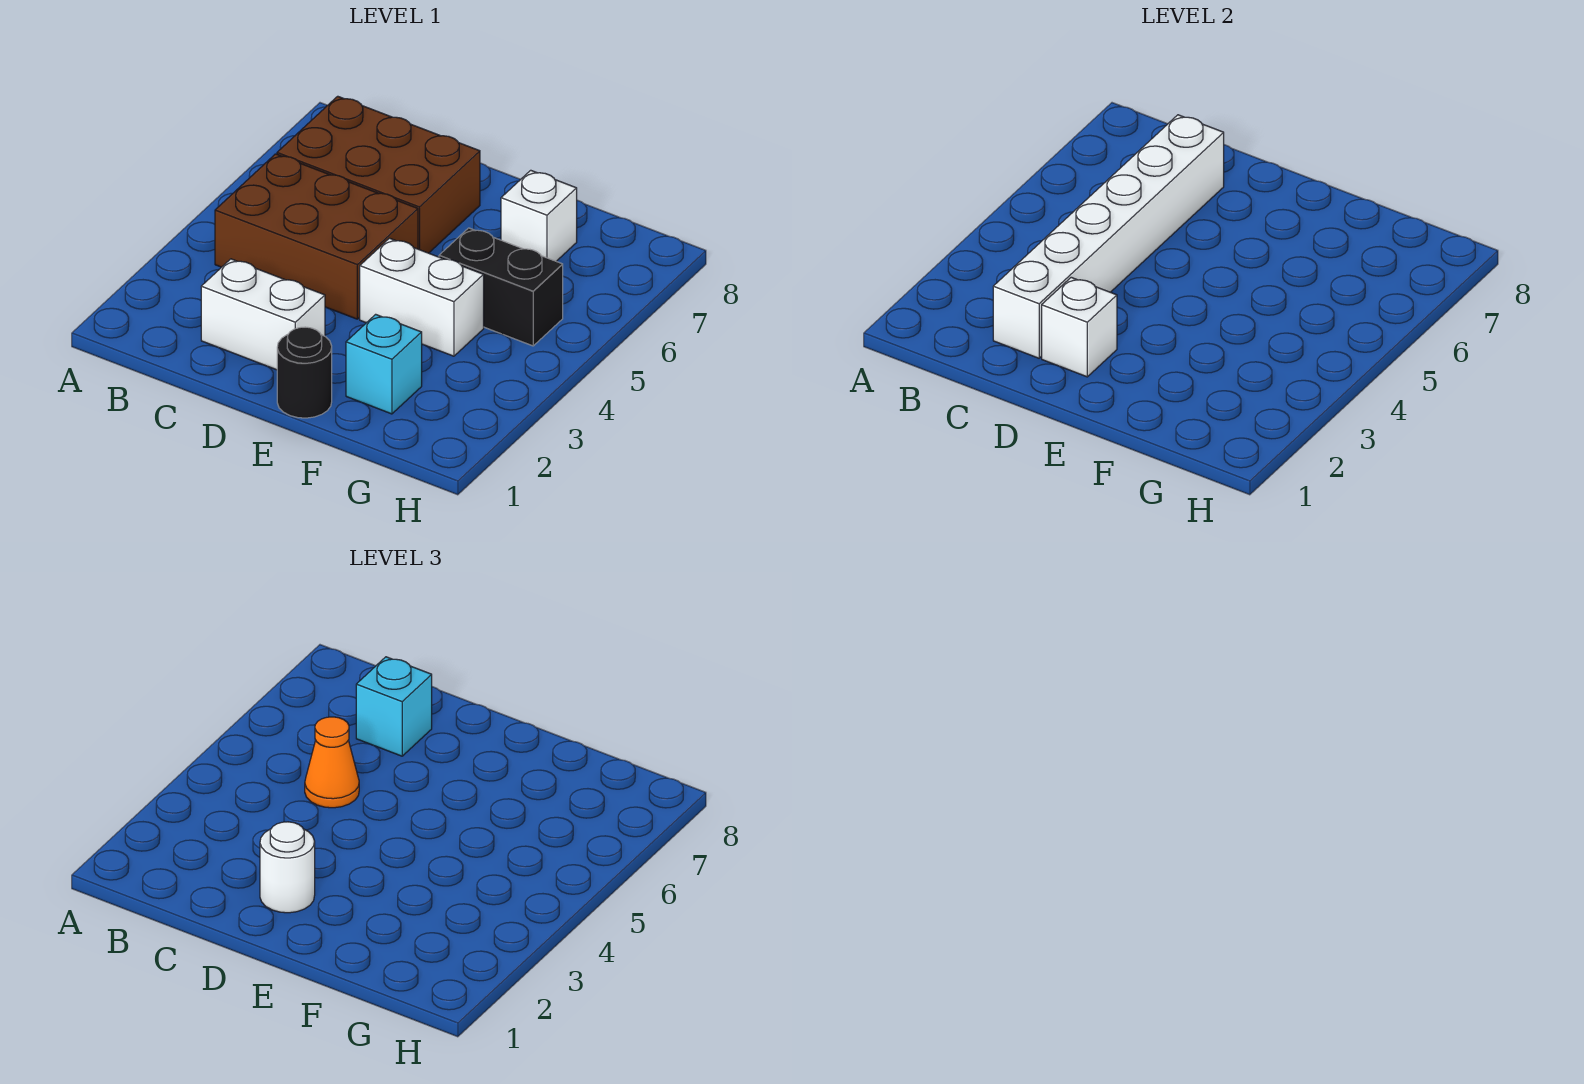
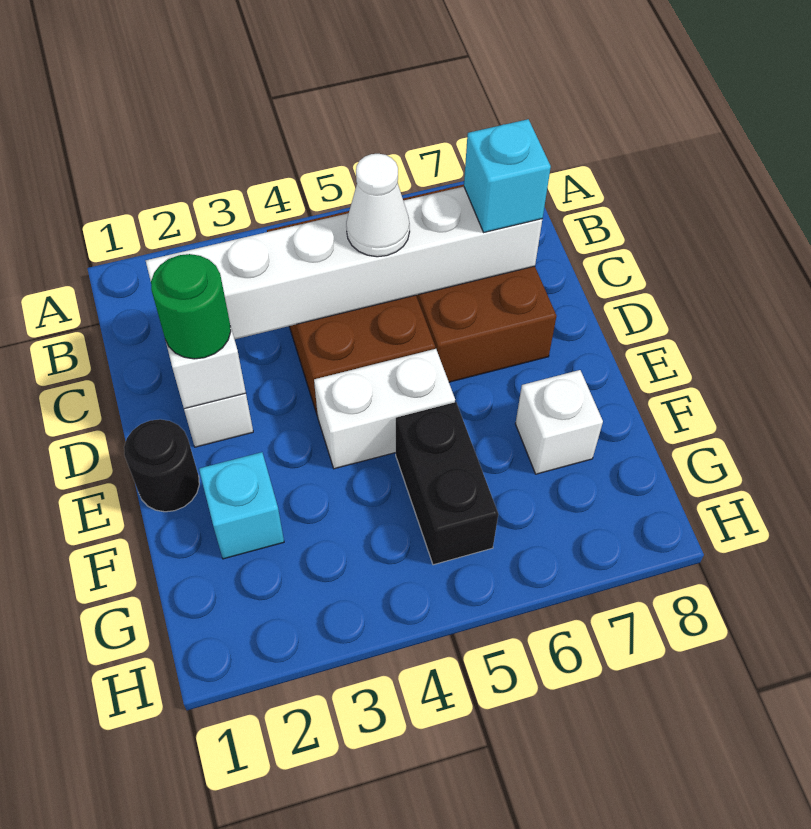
orange cone C5 level 3 -> white cone C5 level 3
white round brick D2 level 3 -> green round brick D2 level 3
white brick E4:F4 level 1 -> white brick E4:E5 level 1

